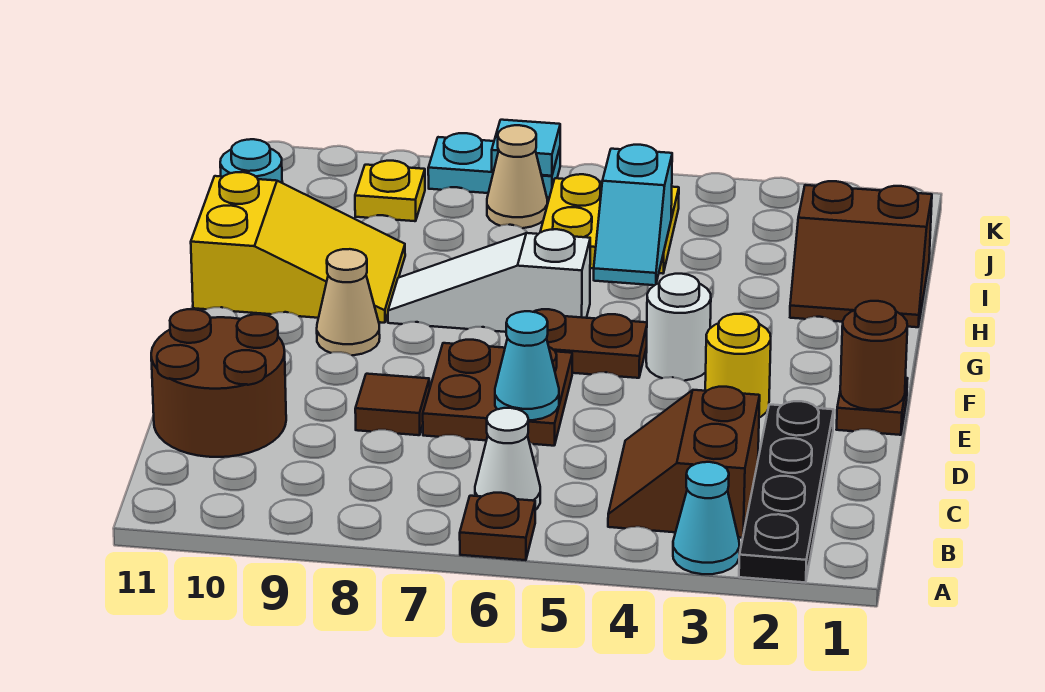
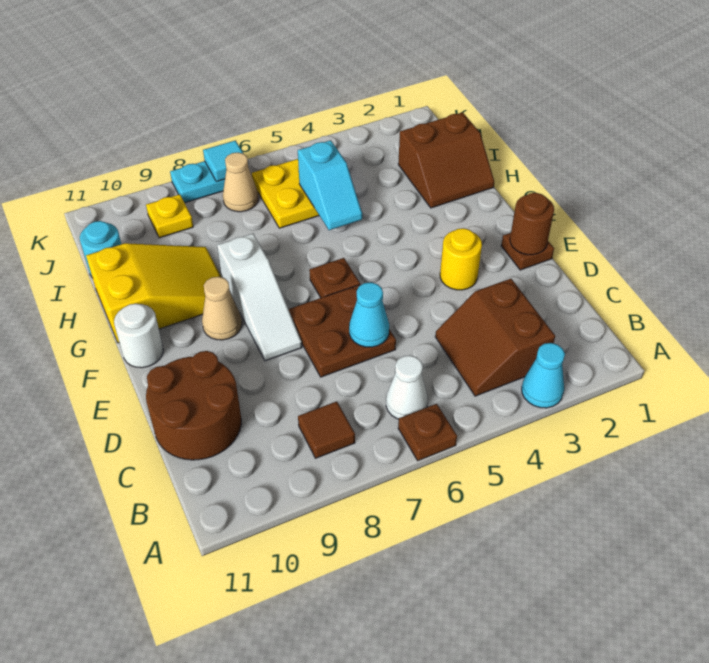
black plate A2:D2 level 1 -> none
brown tile D8 level 1 -> brown tile B8 level 1
white round brick F4 level 1 -> white round brick F11 level 1
brown plate F5:F6 level 1 -> brown plate F6 level 1
white slope G6:G8 level 1 top 6 -> white slope E8:G8 level 1 top G

